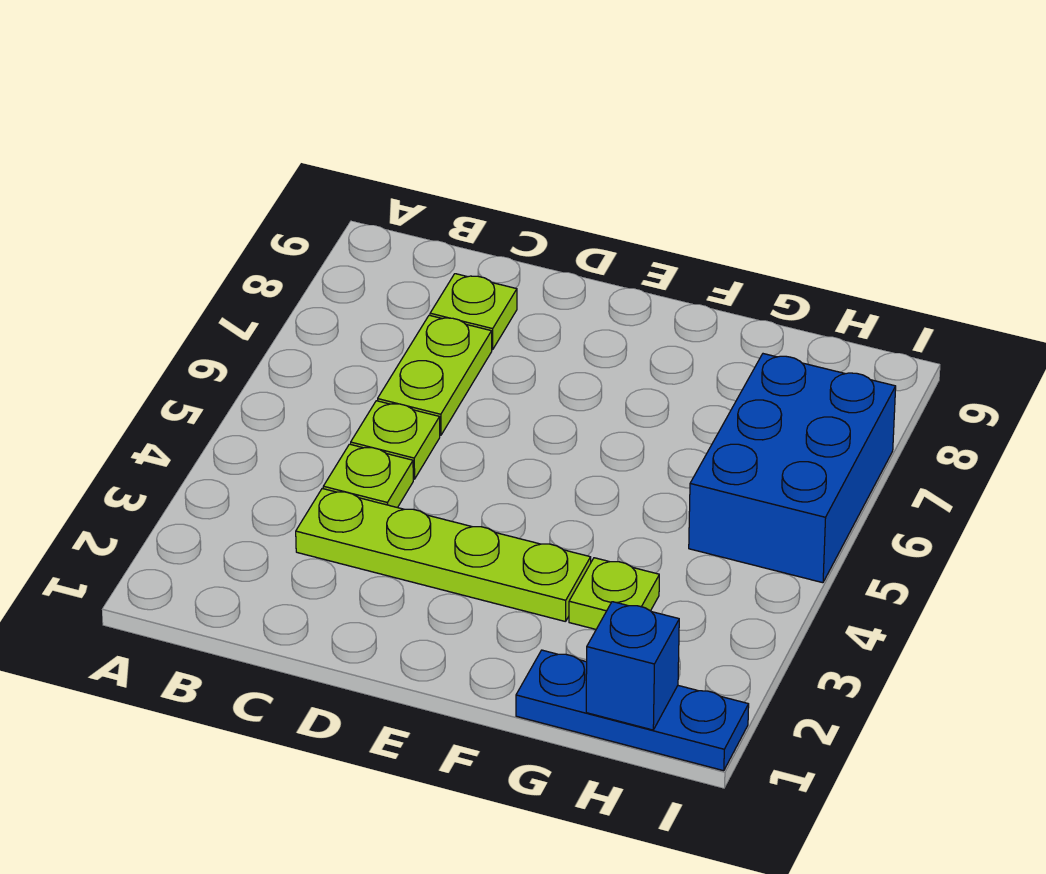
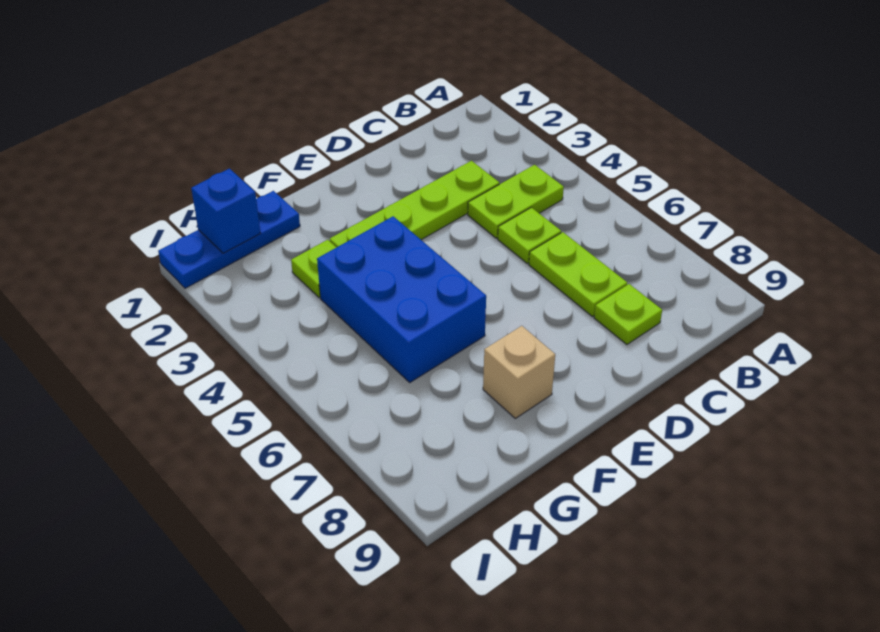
lime plate C4 level 1 -> lime plate B4:C4 level 1
none -> tan brick F8 level 1
blue brick H5:I7 level 1 -> blue brick F4:G6 level 1

